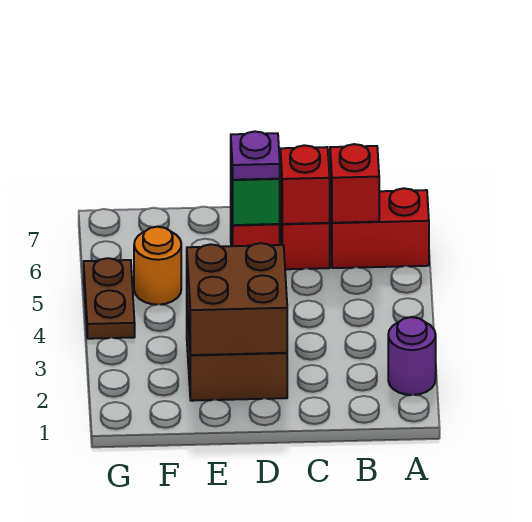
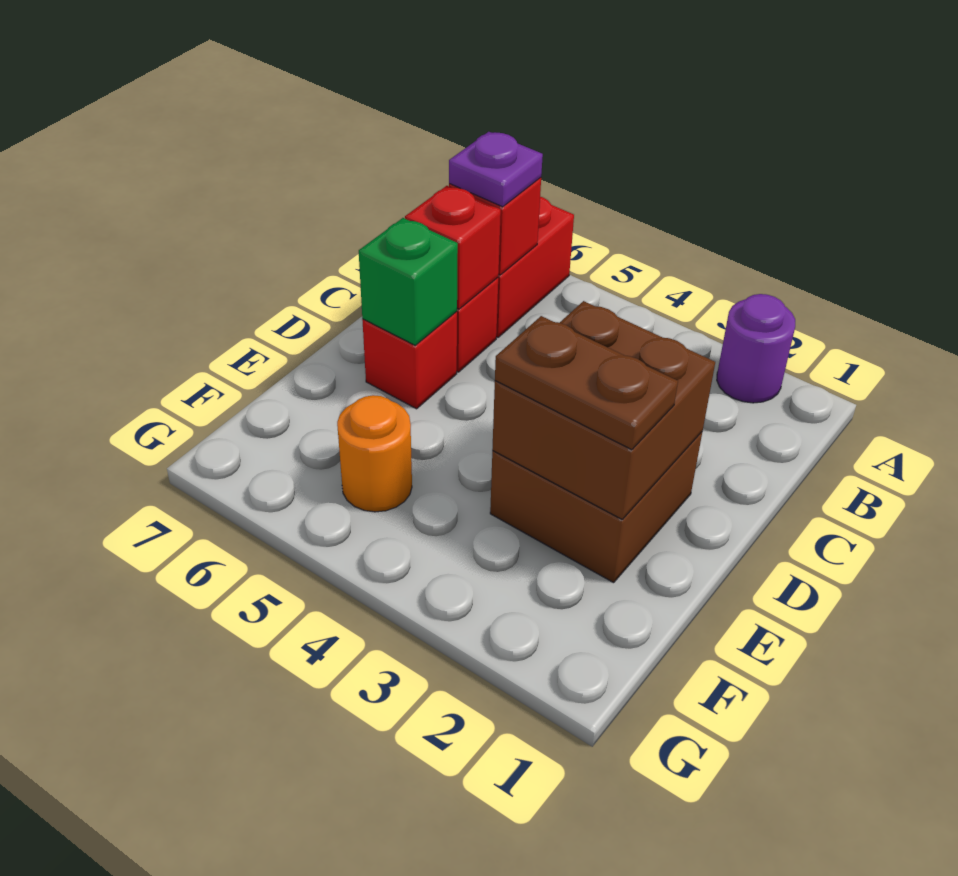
purple plate D6 level 3 -> purple plate B6 level 3
brown plate G4:G5 level 1 -> brown plate E2:E3 level 3

